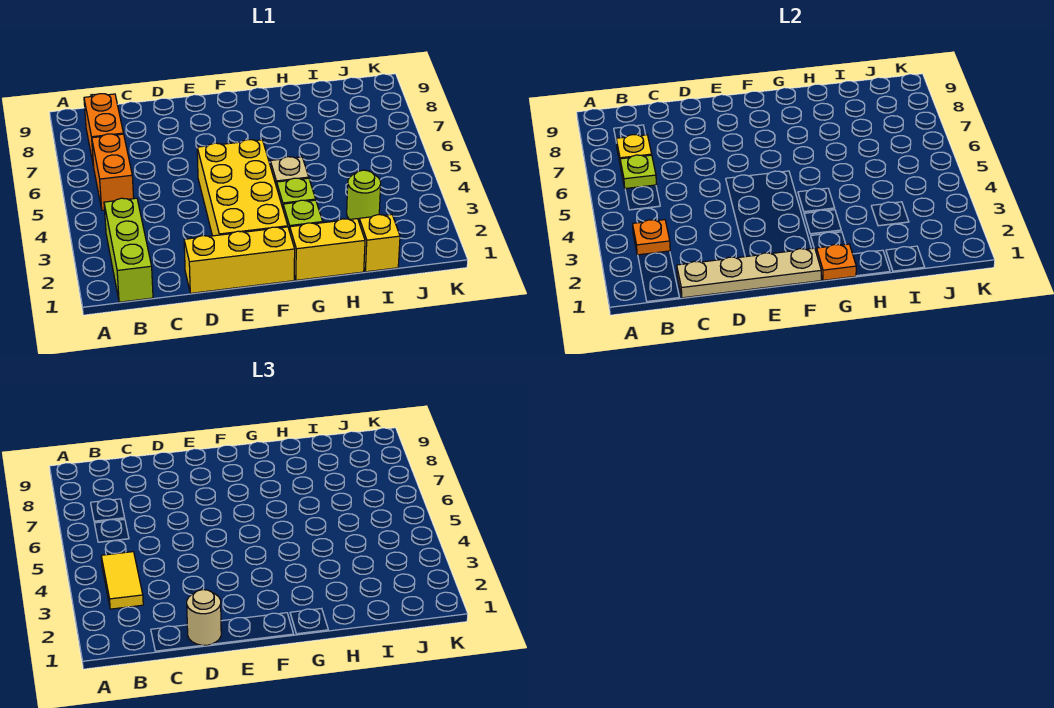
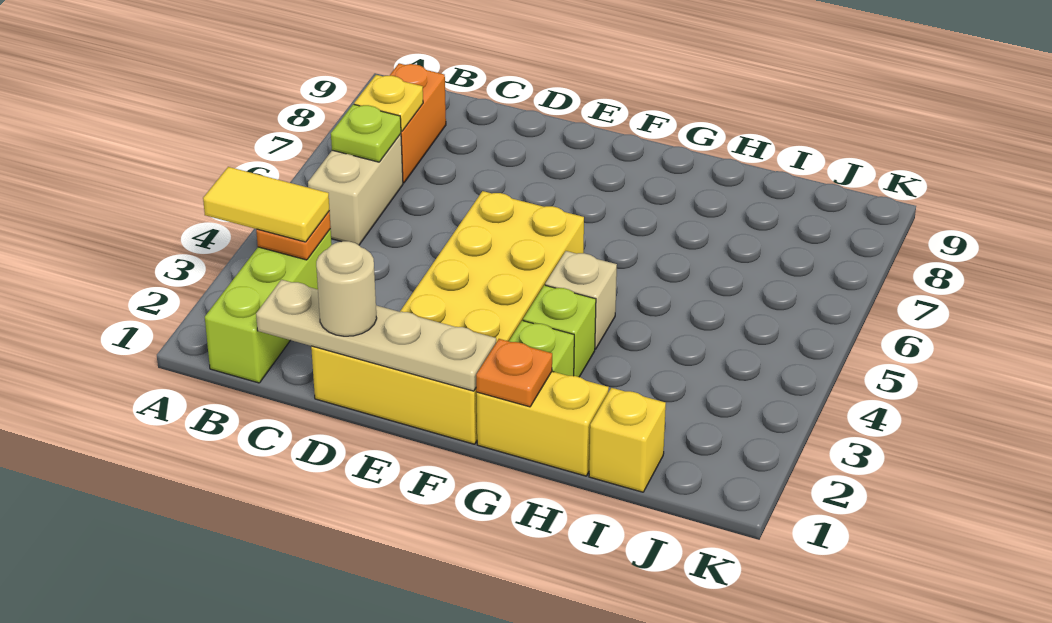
yellow tile B3:B4 level 3 -> yellow tile A3:B3 level 3
orange brick B5:B6 level 1 -> tan brick B5:B6 level 1
lime round brick I3 level 1 -> none

